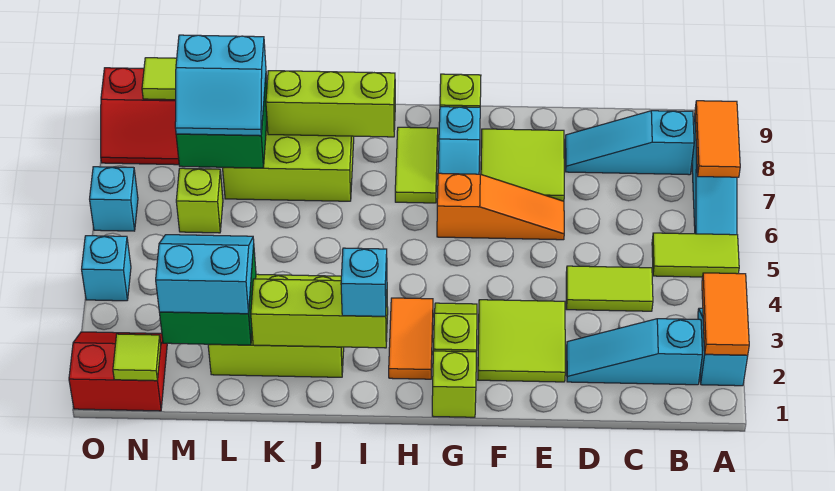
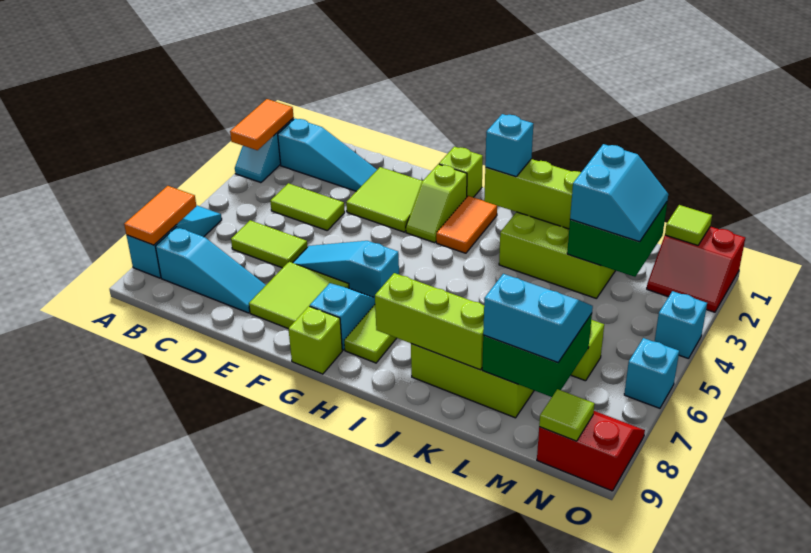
lime tile A5:B5 level 1 -> lime tile C6:D6 level 1
orange slope E6:G6 level 1 top G -> cyan slope E6:G6 level 1 top G
cyan slope L2:M3 level 3 top 2 -> cyan slope L2:M3 level 3 top L

